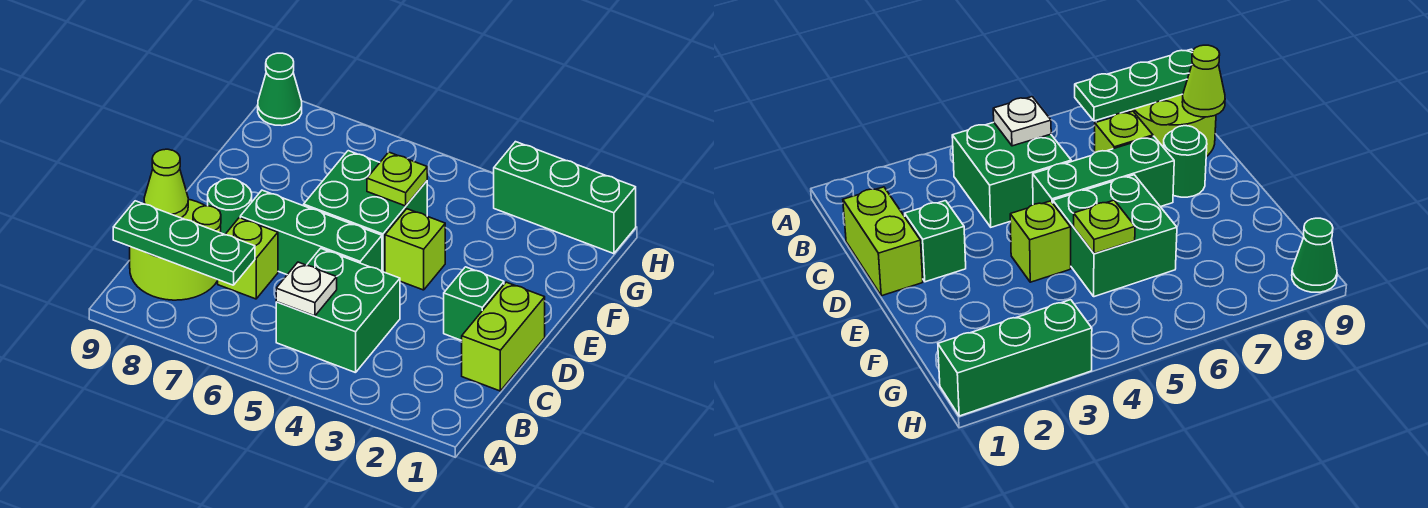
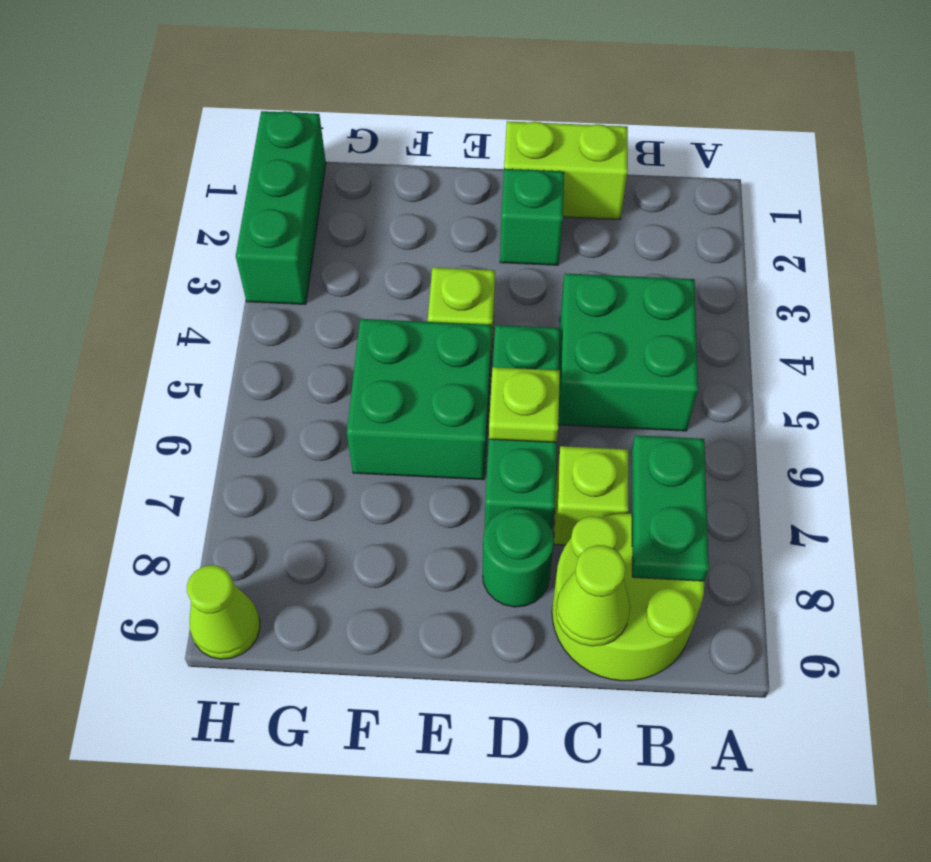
white plate B5 level 2 -> none
green plate B7:B9 level 2 -> green plate B7:B8 level 2
lime plate F5 level 2 -> lime plate D6 level 2
green cone H9 level 1 -> lime cone H9 level 1

